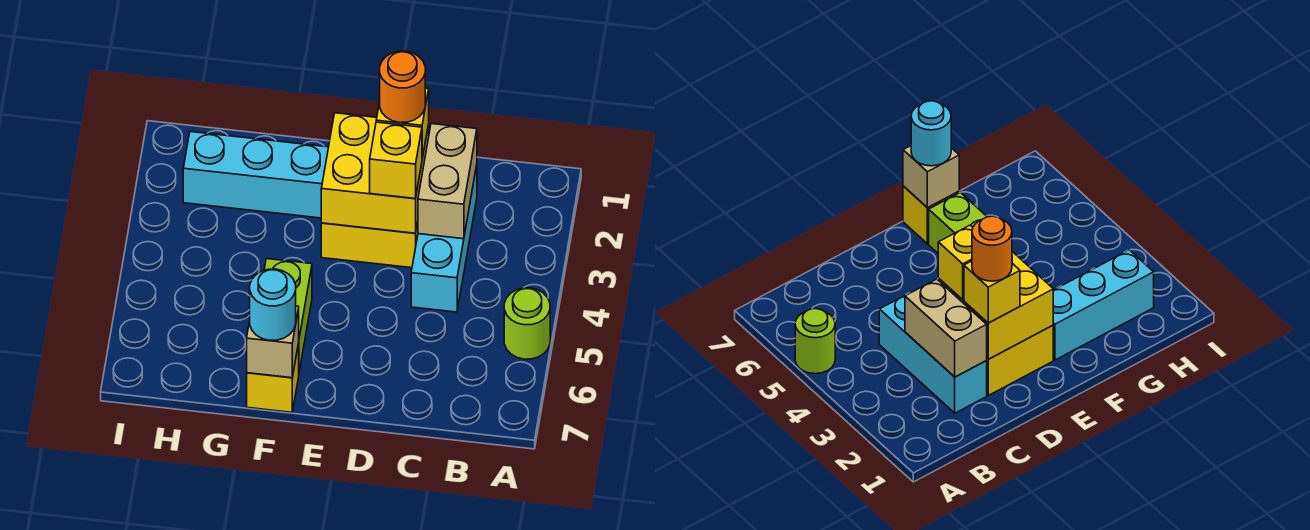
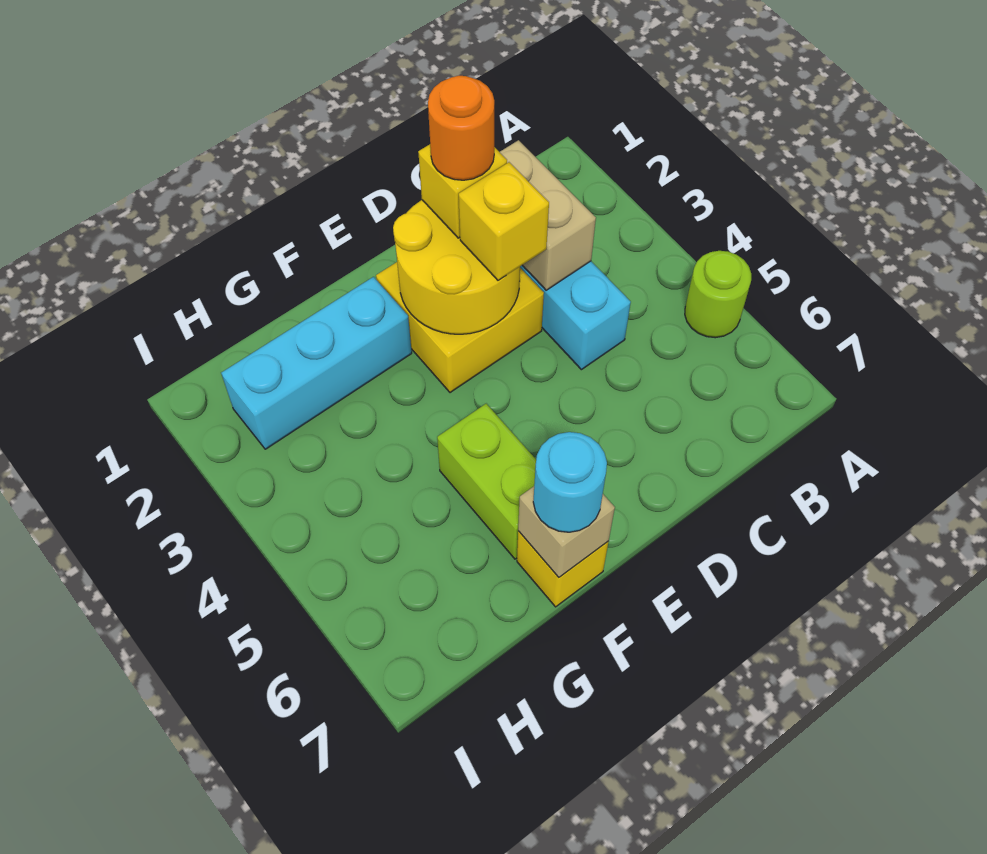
yellow brick D2:E3 level 2 -> yellow round brick D2:E3 level 2

